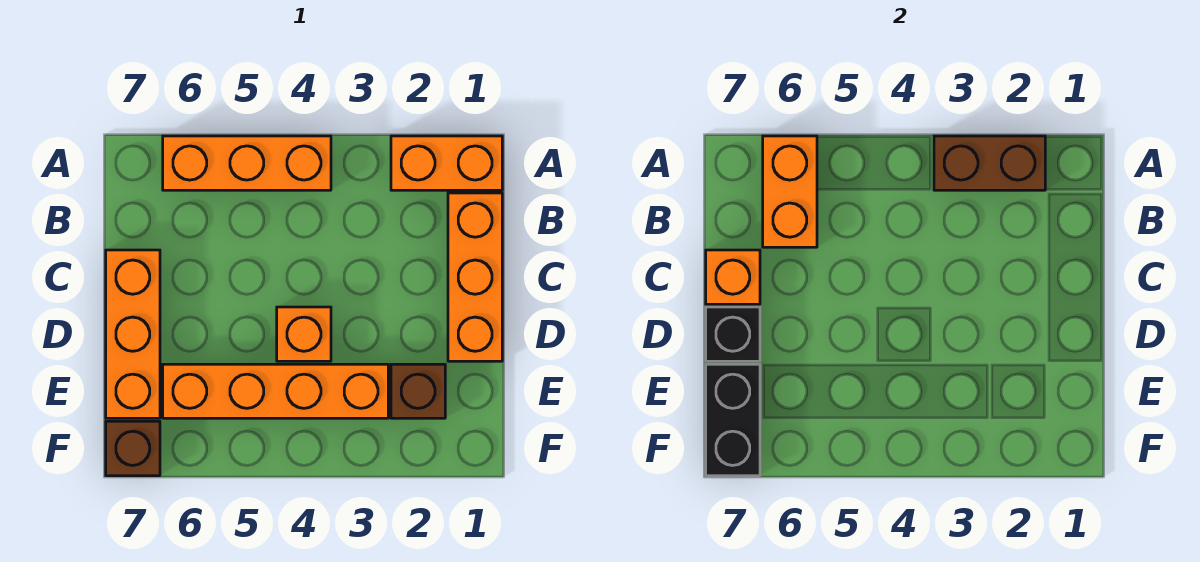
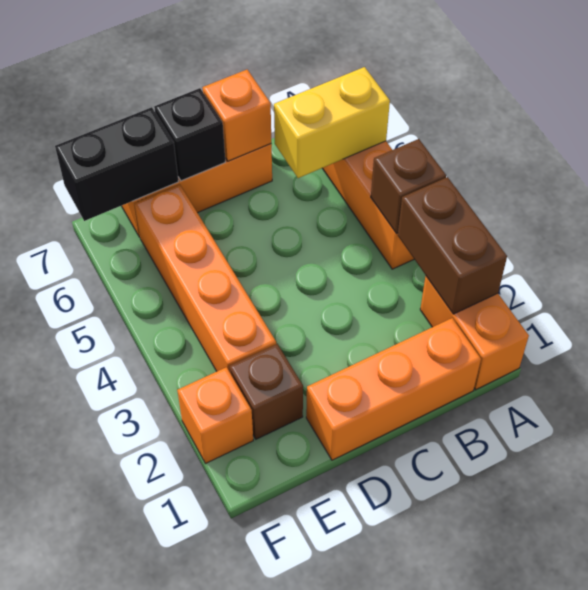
orange brick A6:B6 level 2 -> yellow brick A6:B6 level 2
orange brick D4 level 1 -> orange brick F2 level 1
brown brick F7 level 1 -> brown brick A4 level 2

